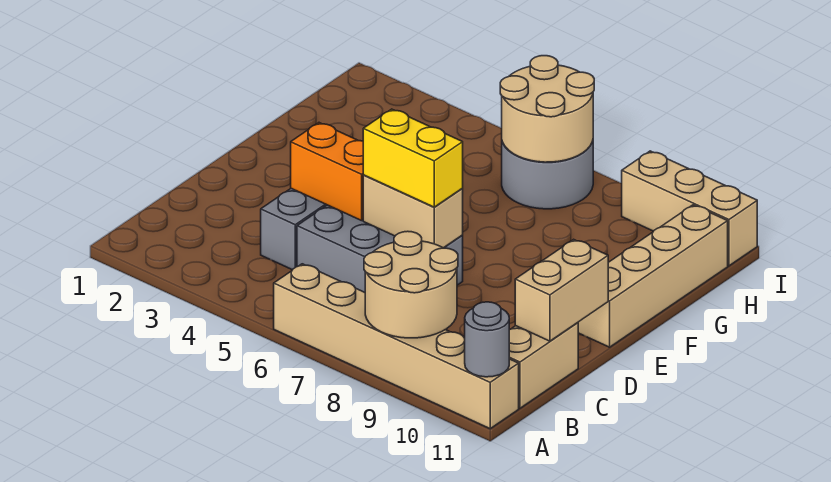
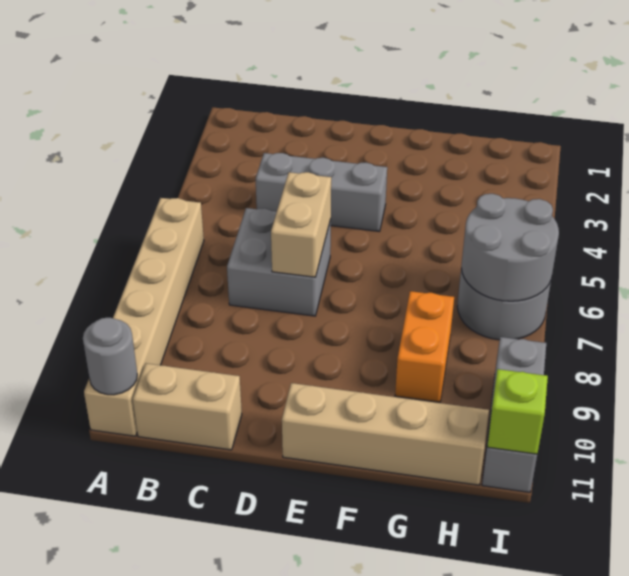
tan round brick A8:B9 level 2 -> none
grey brick C5:D7 level 1 -> grey brick C6:D7 level 1
tan brick C11:D11 level 2 -> none
orange brick D4:D5 level 2 -> orange brick G8:G9 level 1
yellow brick D6:D7 level 3 -> none
tan round brick H6:I7 level 2 -> grey round brick H6:I7 level 2
tan brick I9:I11 level 1 -> grey brick I9:I11 level 1
none -> lime brick I11 level 2

